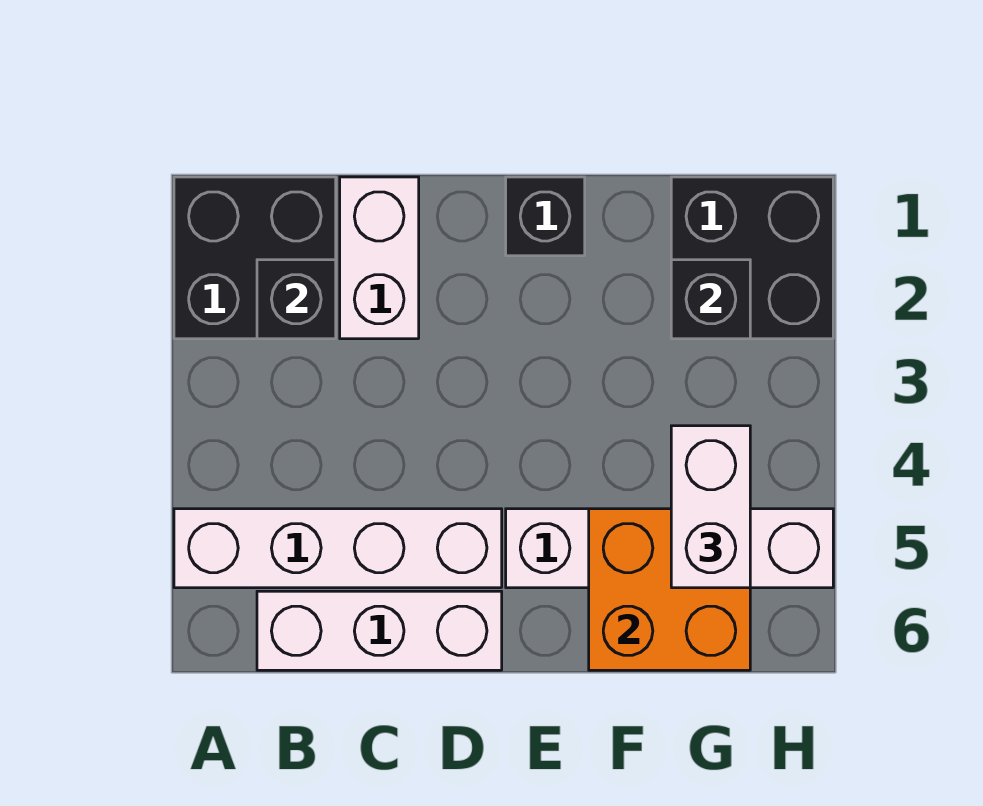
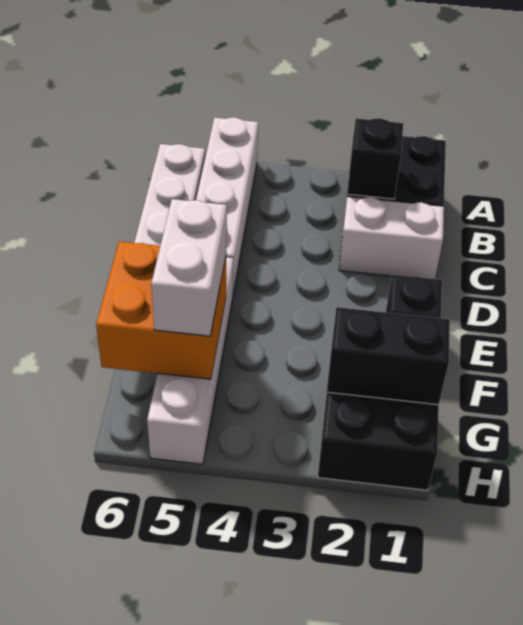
black brick G2 level 2 -> black brick G1:G2 level 2
white brick G4:G5 level 3 -> white brick F5:G5 level 3

